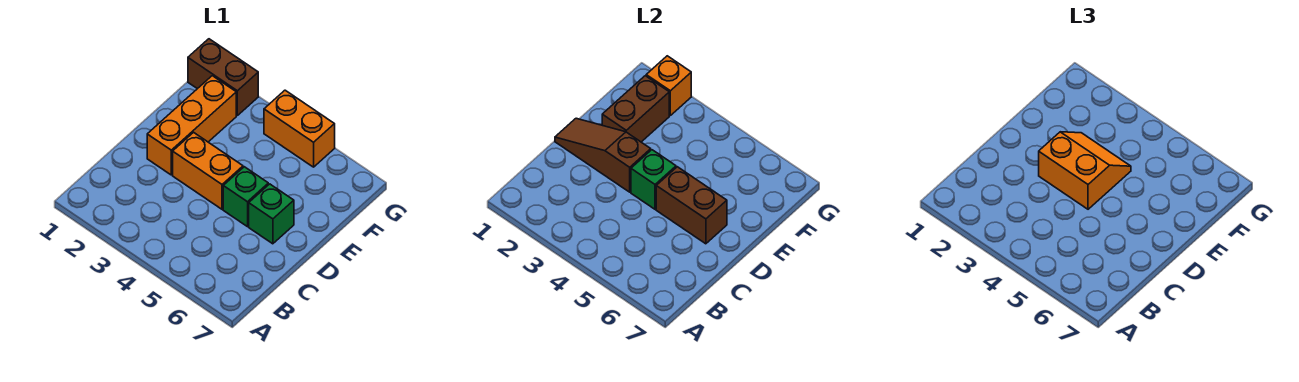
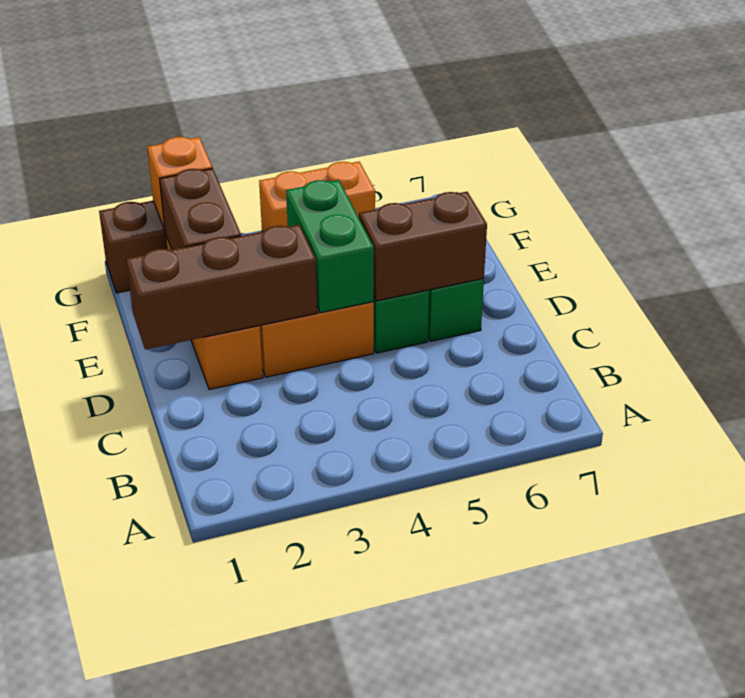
brown slope D1:D3 level 2 top 3 -> brown brick D1:D3 level 2
orange slope D3:E4 level 3 top D -> none
green brick D4 level 2 -> green brick D4:E4 level 2

